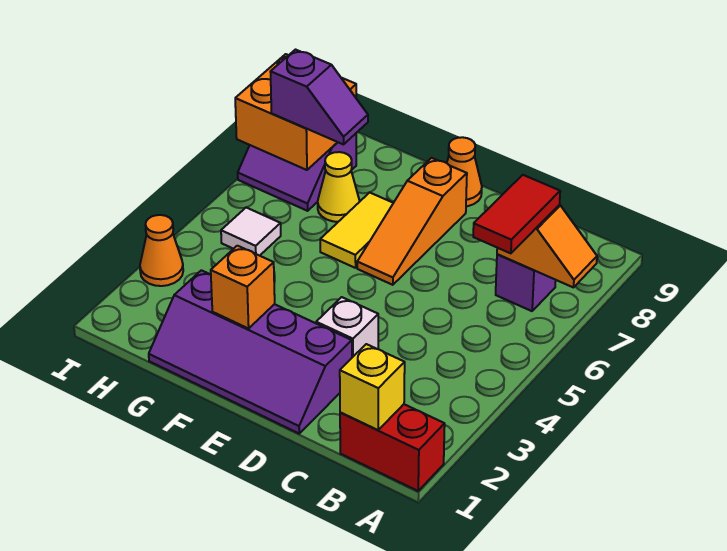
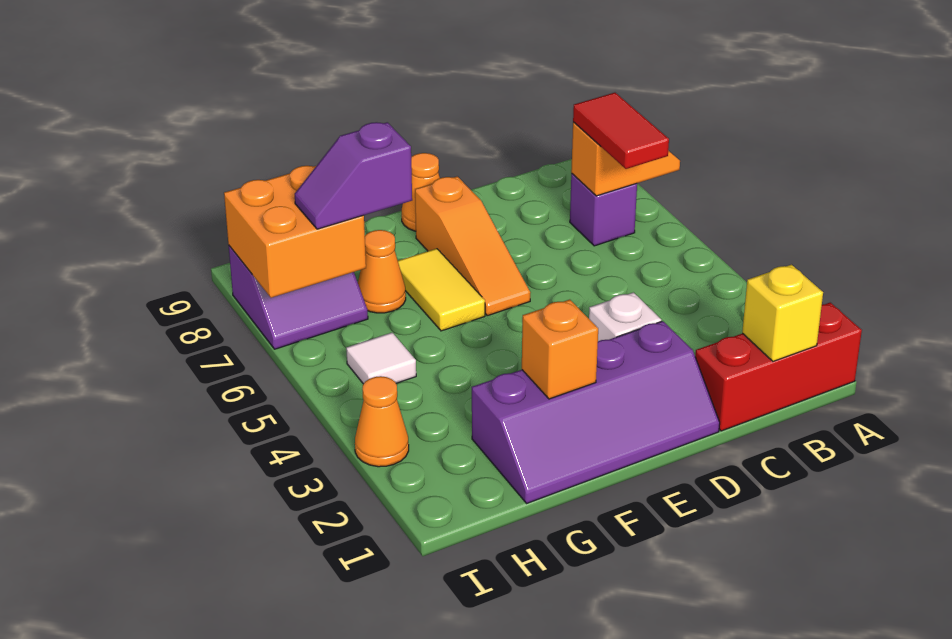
red brick A1:B1 level 1 -> red brick A1:C1 level 1
yellow cone G7 level 1 -> orange cone G7 level 1
purple slope G7:H7 level 3 top H -> purple slope G7:H7 level 3 top G

